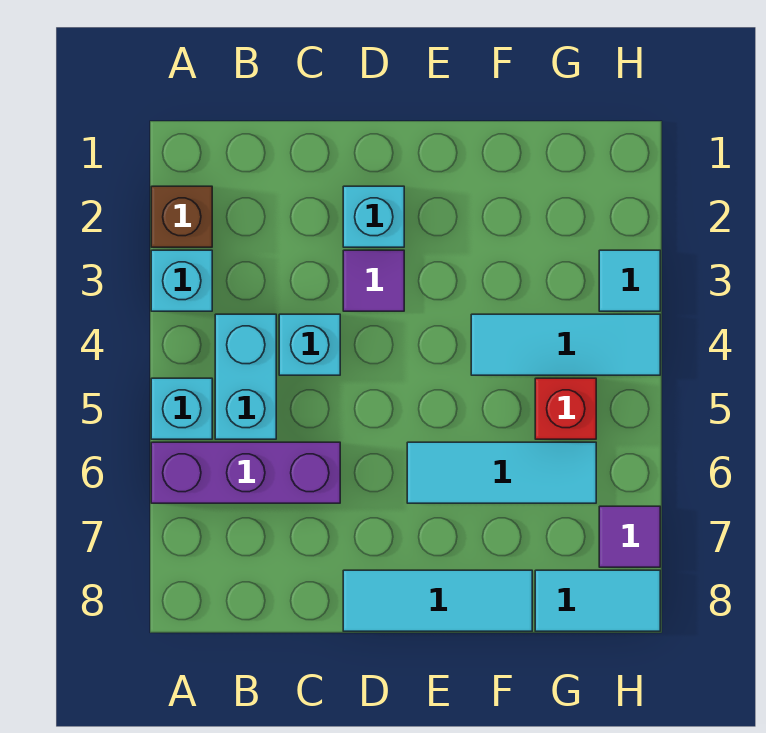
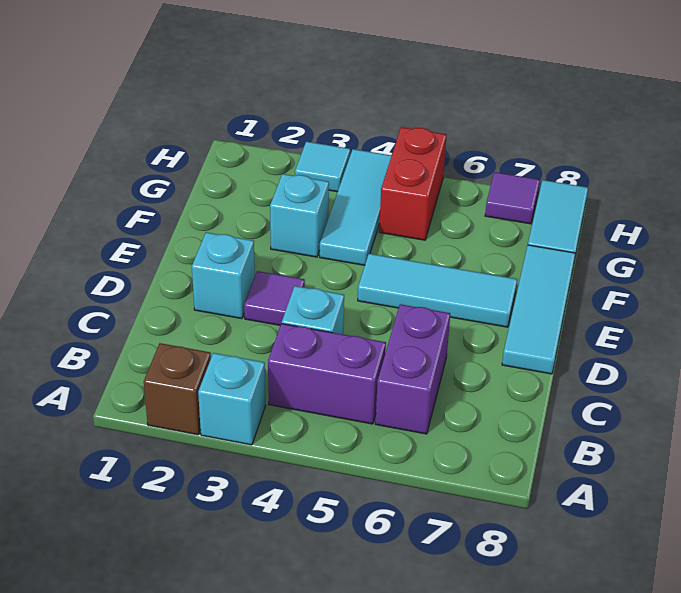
cyan brick A5 level 1 -> cyan brick F3 level 1
purple brick A6:C6 level 1 -> purple brick B6:C6 level 1
cyan brick B4:B5 level 1 -> purple brick B4:B5 level 1
cyan tile E6:G6 level 1 -> cyan tile E5:E7 level 1
red brick G5 level 1 -> red brick G5:H5 level 1

